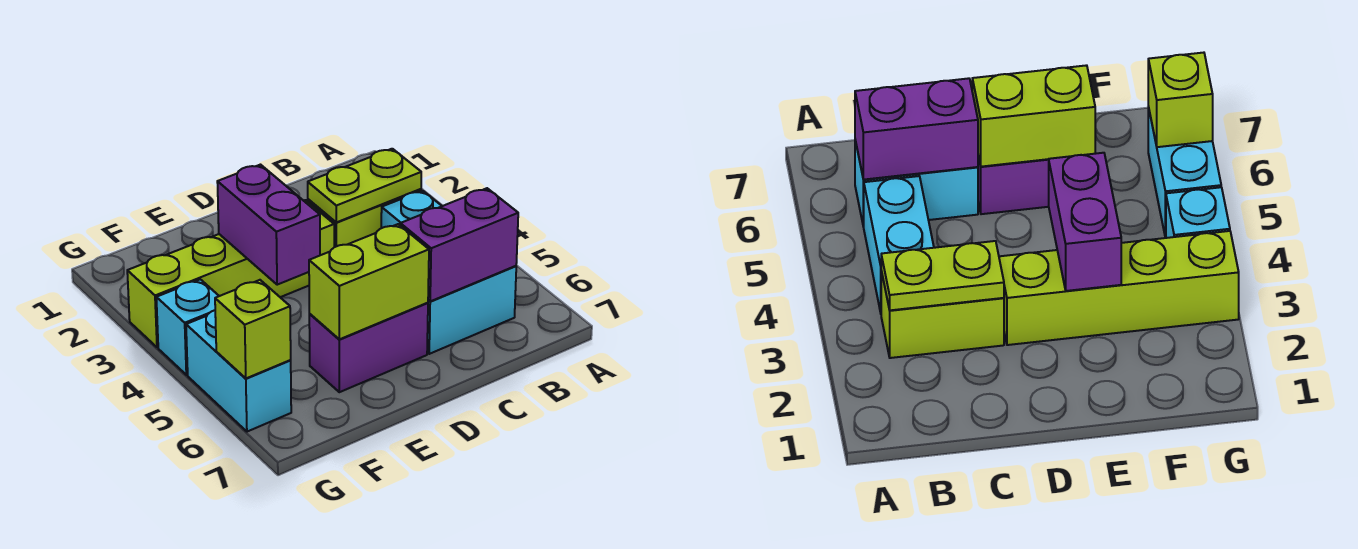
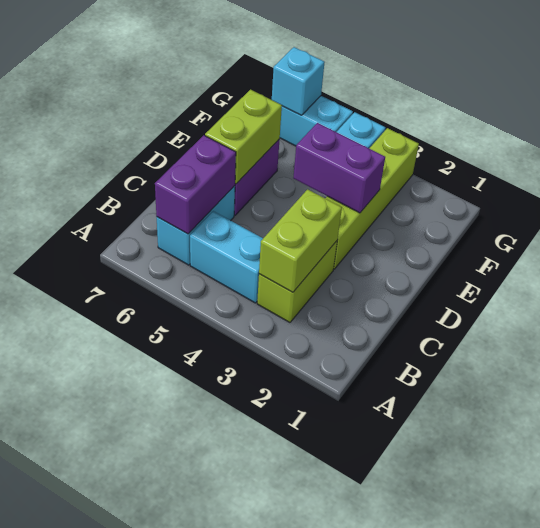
lime plate B3:C3 level 2 -> lime brick B3:C3 level 2
lime brick G6 level 2 -> cyan brick G6 level 2

